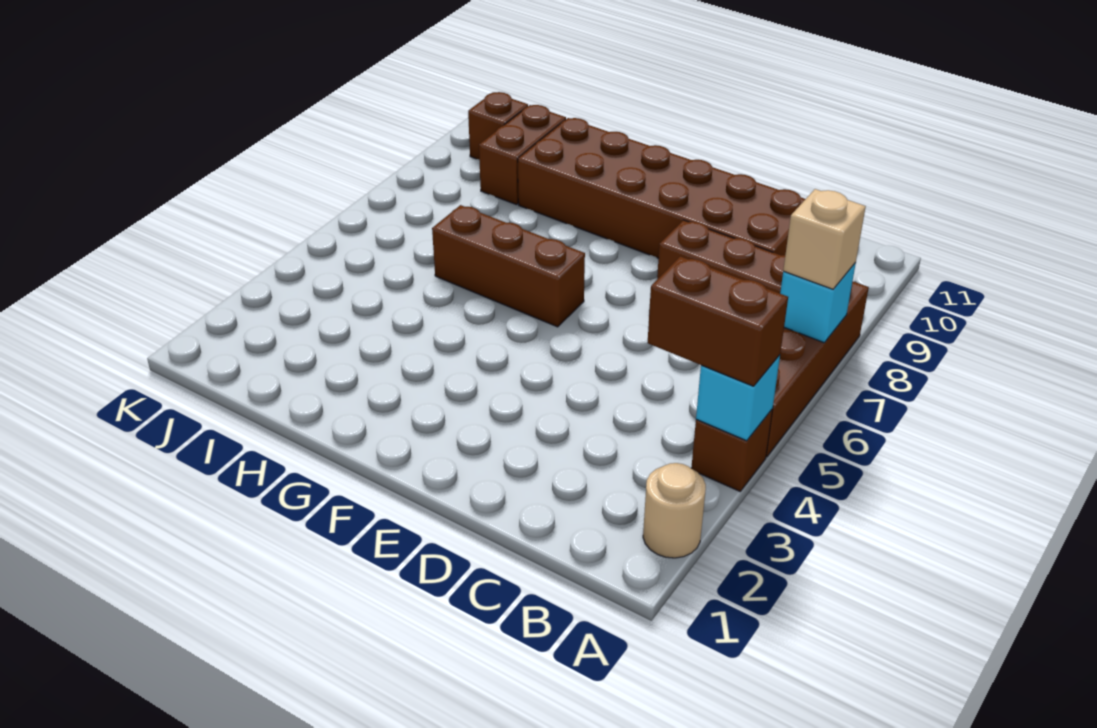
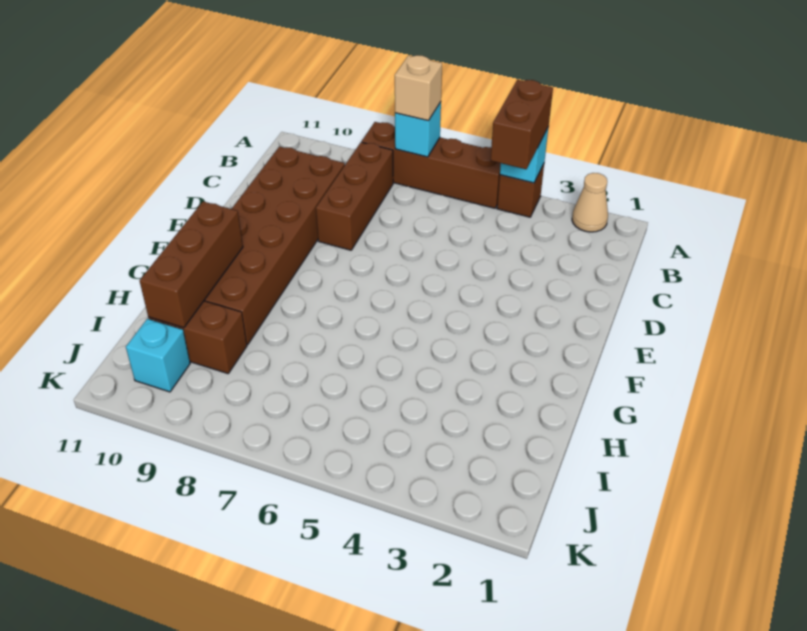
tan round brick A2 level 1 -> tan cone A2 level 1
brown brick F6:H6 level 1 -> brown brick G10:I10 level 2
brown brick J10 level 1 -> cyan brick J10 level 1

